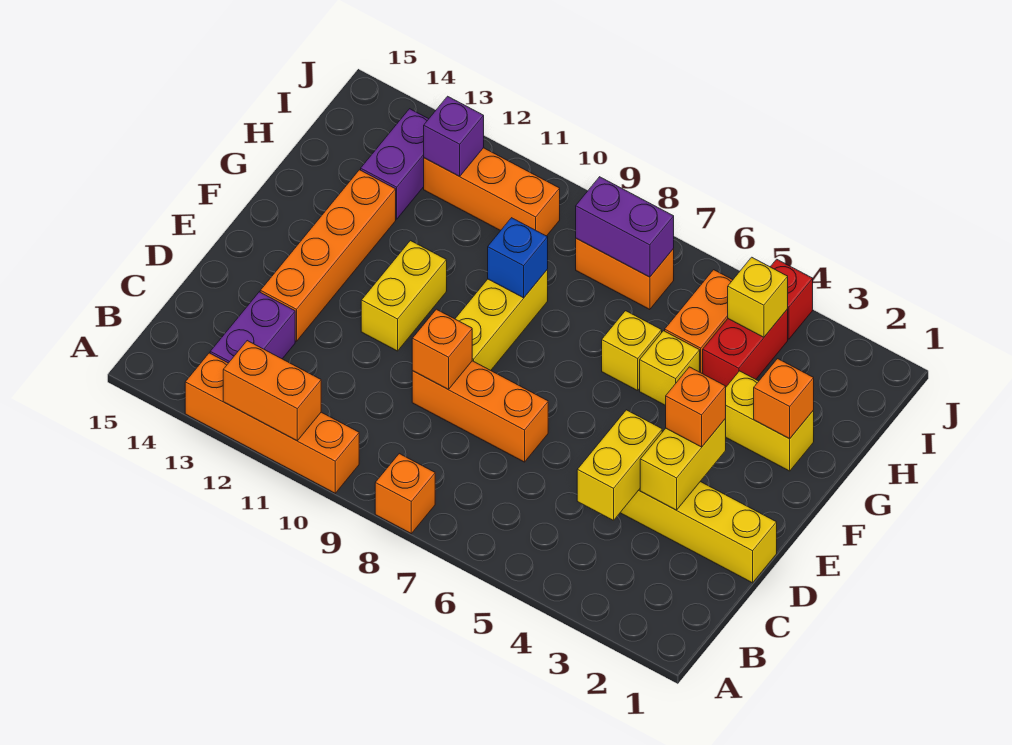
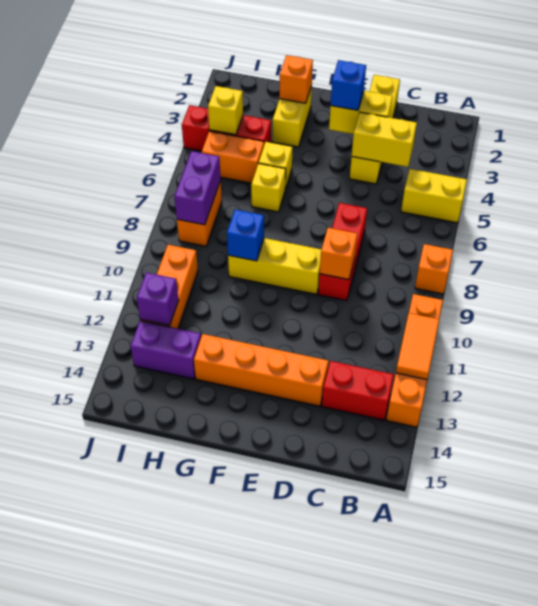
orange brick A11:A12 level 2 -> orange tile A11:A12 level 2
purple brick B13:C13 level 1 -> red brick B13:C13 level 1
orange brick D7:D9 level 1 -> red brick D7:D9 level 1
orange brick E3 level 3 -> blue brick E3 level 3
yellow brick E11:F11 level 1 -> yellow brick A5:B5 level 1

